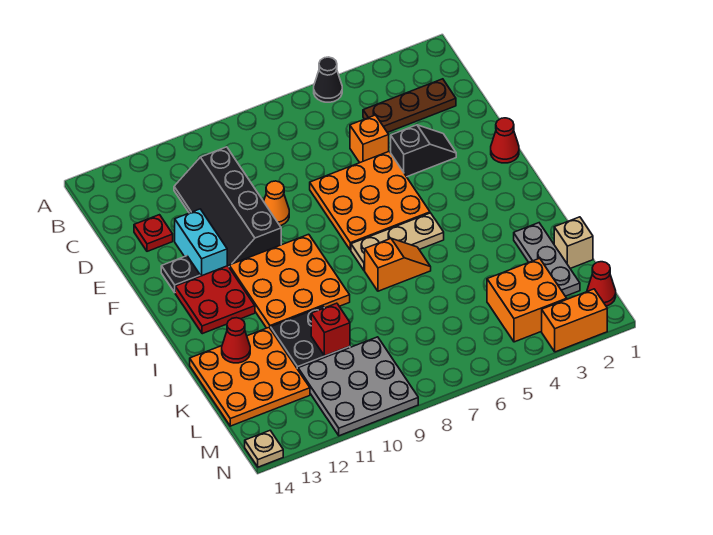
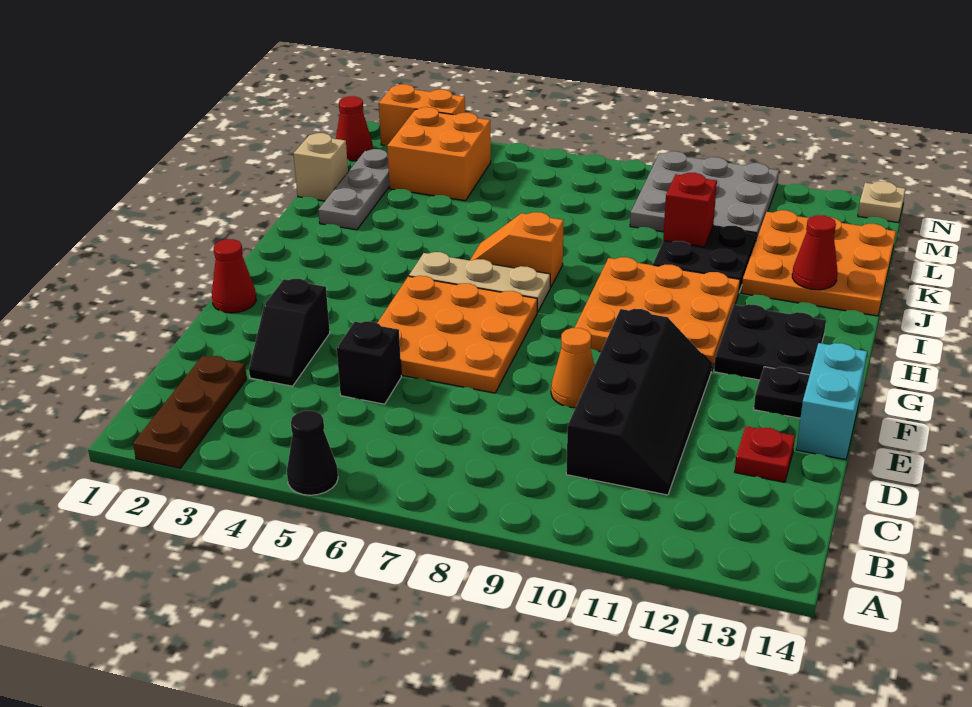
brown plate C2:C4 level 1 -> brown plate A2:C2 level 1
orange brick D5 level 1 -> black brick D5 level 1
black slope E3:E4 level 1 top 4 -> black slope D3:E3 level 1 top E
cyan brick E12:F12 level 1 -> cyan brick E14:F14 level 1
red plate G12:H13 level 1 -> black plate G12:H13 level 1

